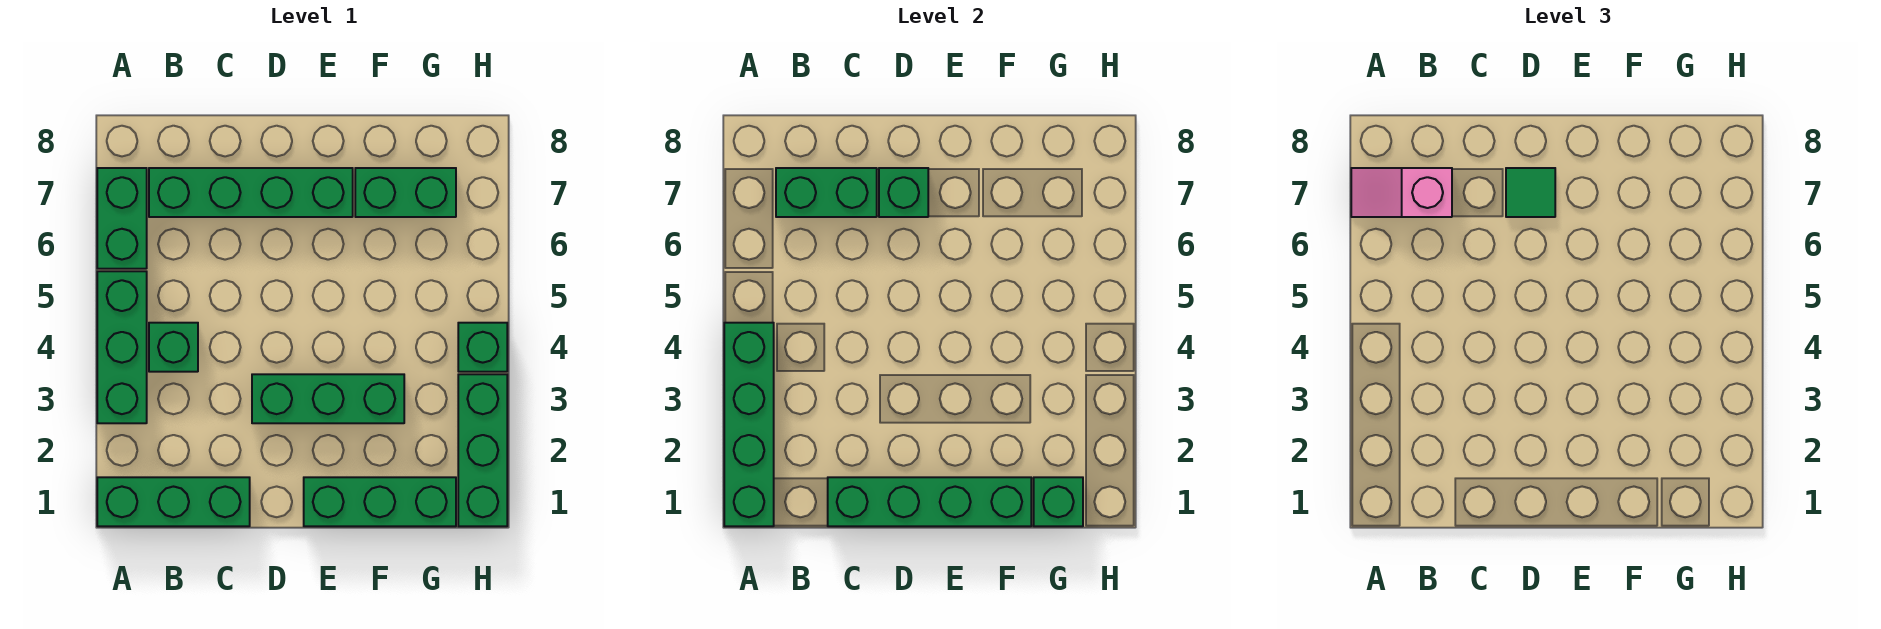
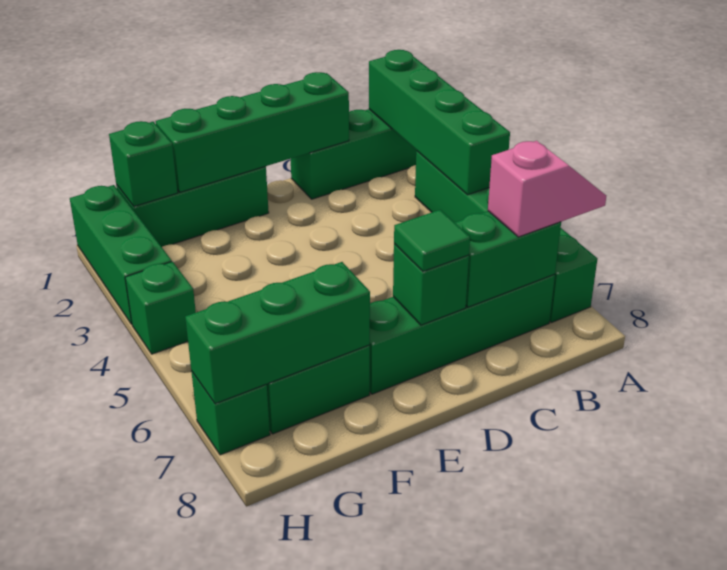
green brick B4 level 1 -> green brick H7 level 1
green brick D3:F3 level 1 -> green brick F7:H7 level 2

